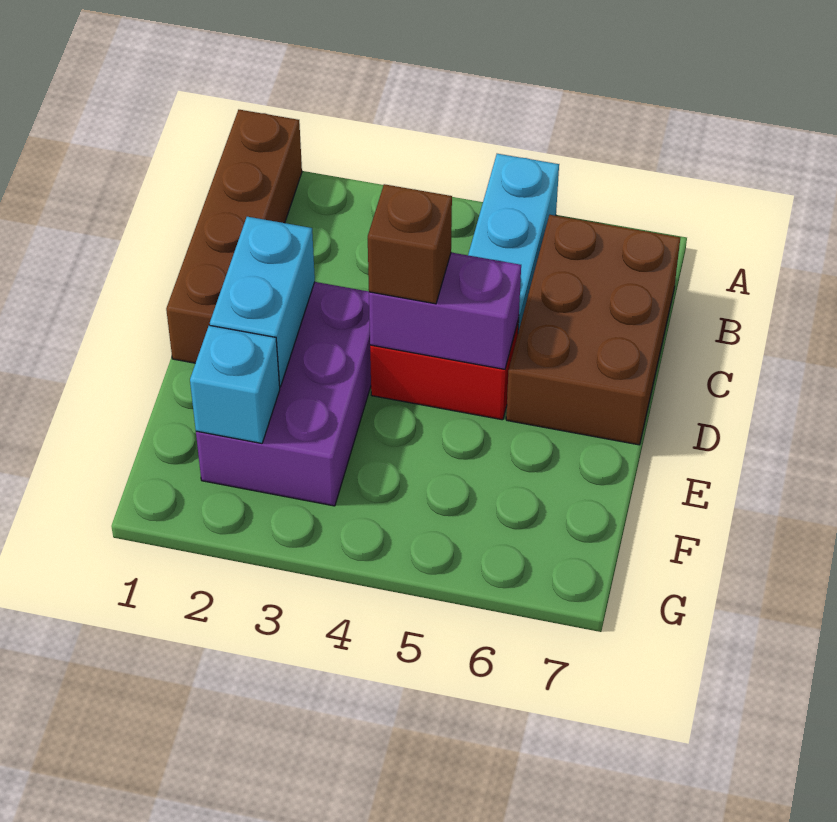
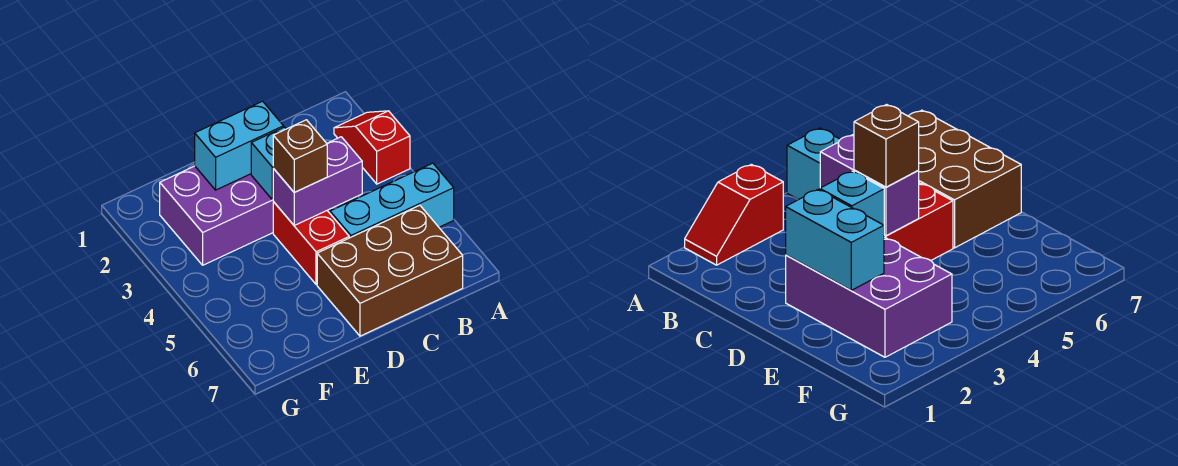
brown brick A1:D1 level 1 -> none
none -> red slope A2:A3 level 1 top 3
purple brick D4:D5 level 2 -> purple brick C4:D4 level 2
cyan brick F2 level 2 -> cyan brick D3 level 2

